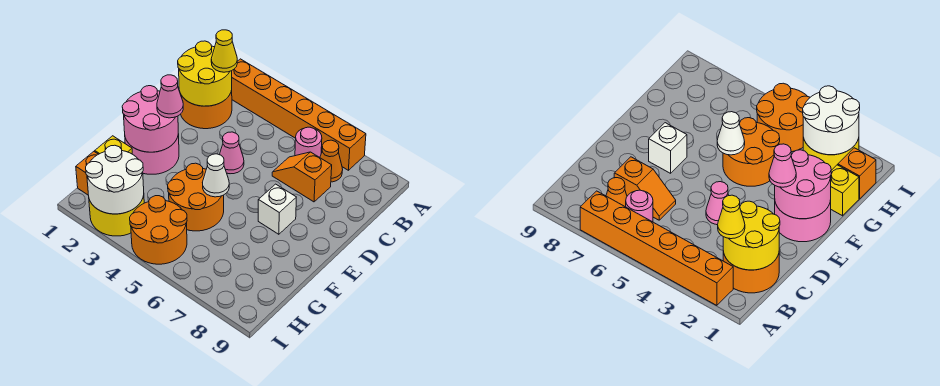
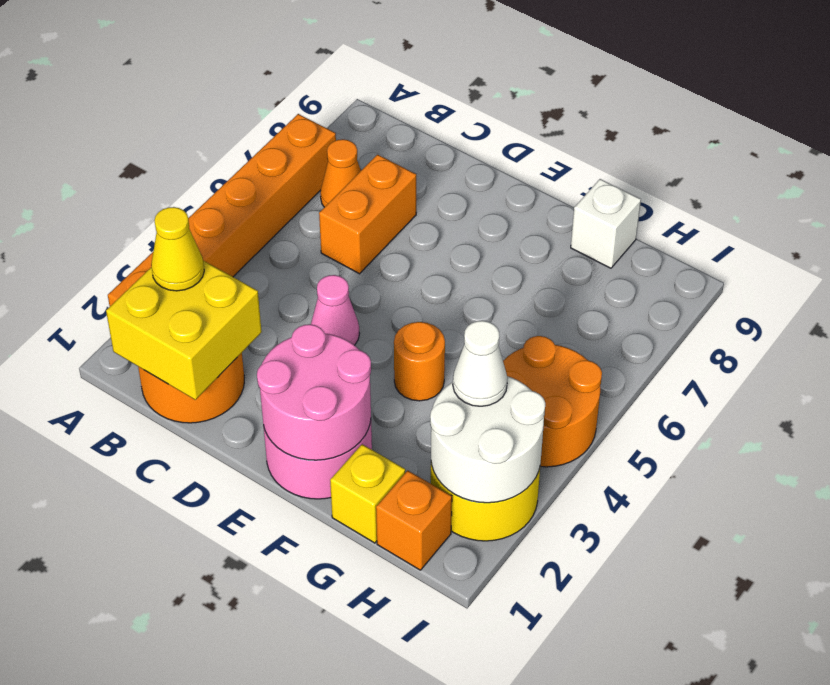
yellow round brick B1:C2 level 2 -> yellow brick B1:C2 level 2
pink round brick B6 level 1 -> none
orange slope C6:C7 level 1 top 7 -> orange brick C6:C7 level 1
pink cone E2 level 3 -> none
white brick E7 level 1 -> white brick G9 level 1
orange round brick F4:G5 level 1 -> orange round brick F4 level 1
white cone F5 level 2 -> white cone H3 level 3

